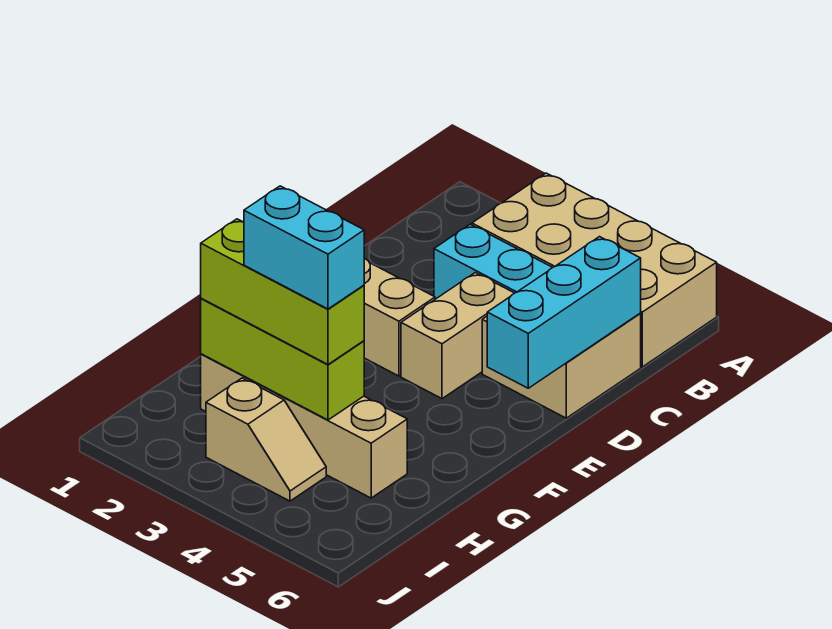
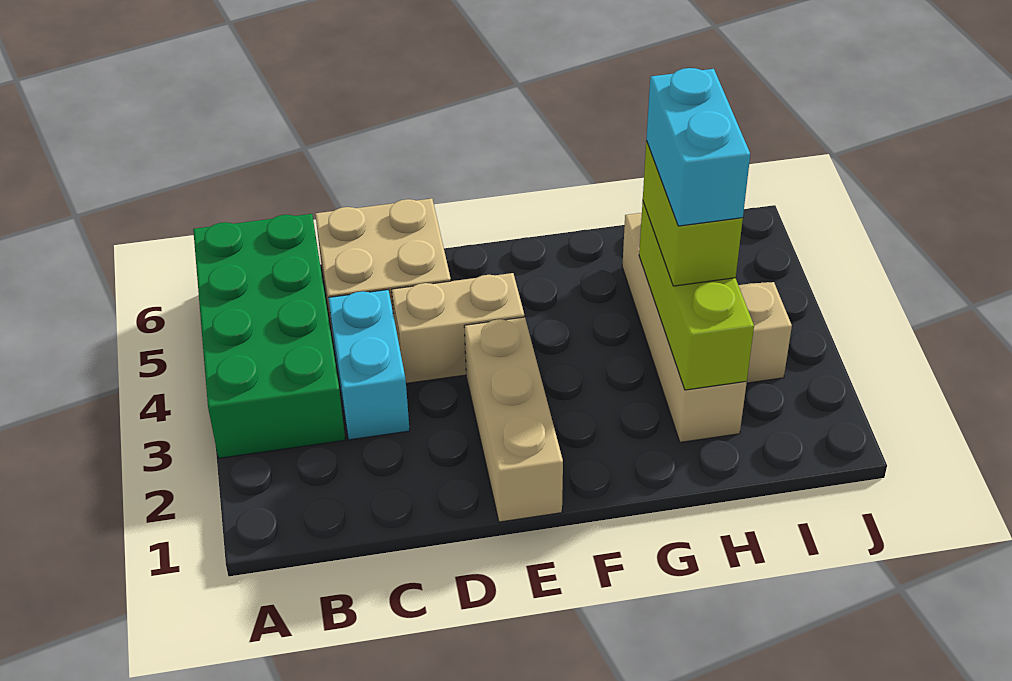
tan brick A3:B6 level 1 -> green brick A3:B6 level 1
cyan brick C6:E6 level 2 -> none
lime brick H2:H4 level 3 -> lime brick H3:H4 level 3

